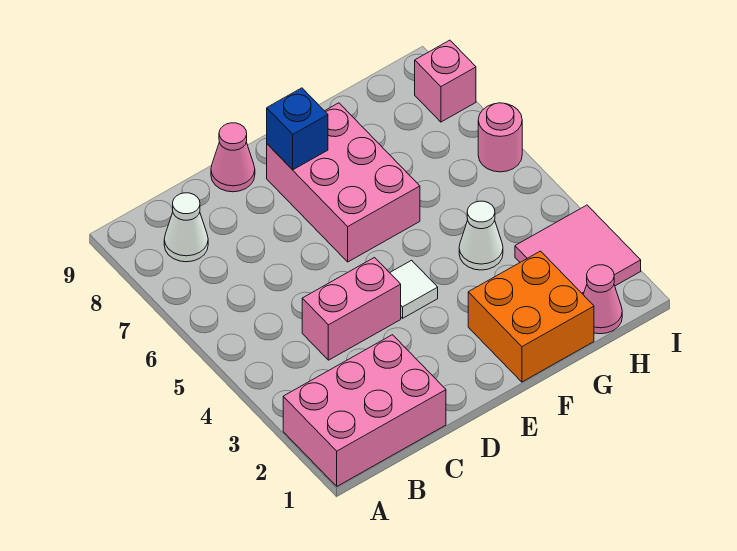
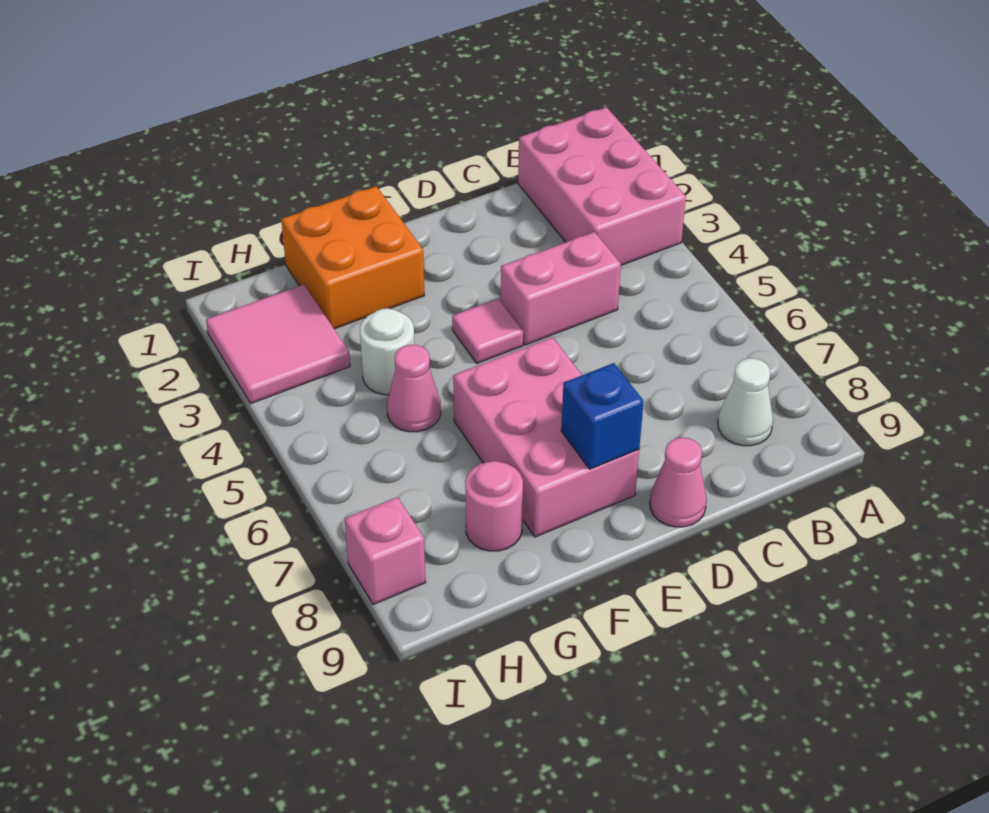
pink brick A1:C2 level 1 -> pink brick A1:B3 level 1
white tile E4 level 1 -> pink tile E4 level 1
white cone G4 level 1 -> white round brick G4 level 1
pink cone H1 level 1 -> pink cone G5 level 1
pink round brick I6 level 1 -> pink round brick G8 level 1

